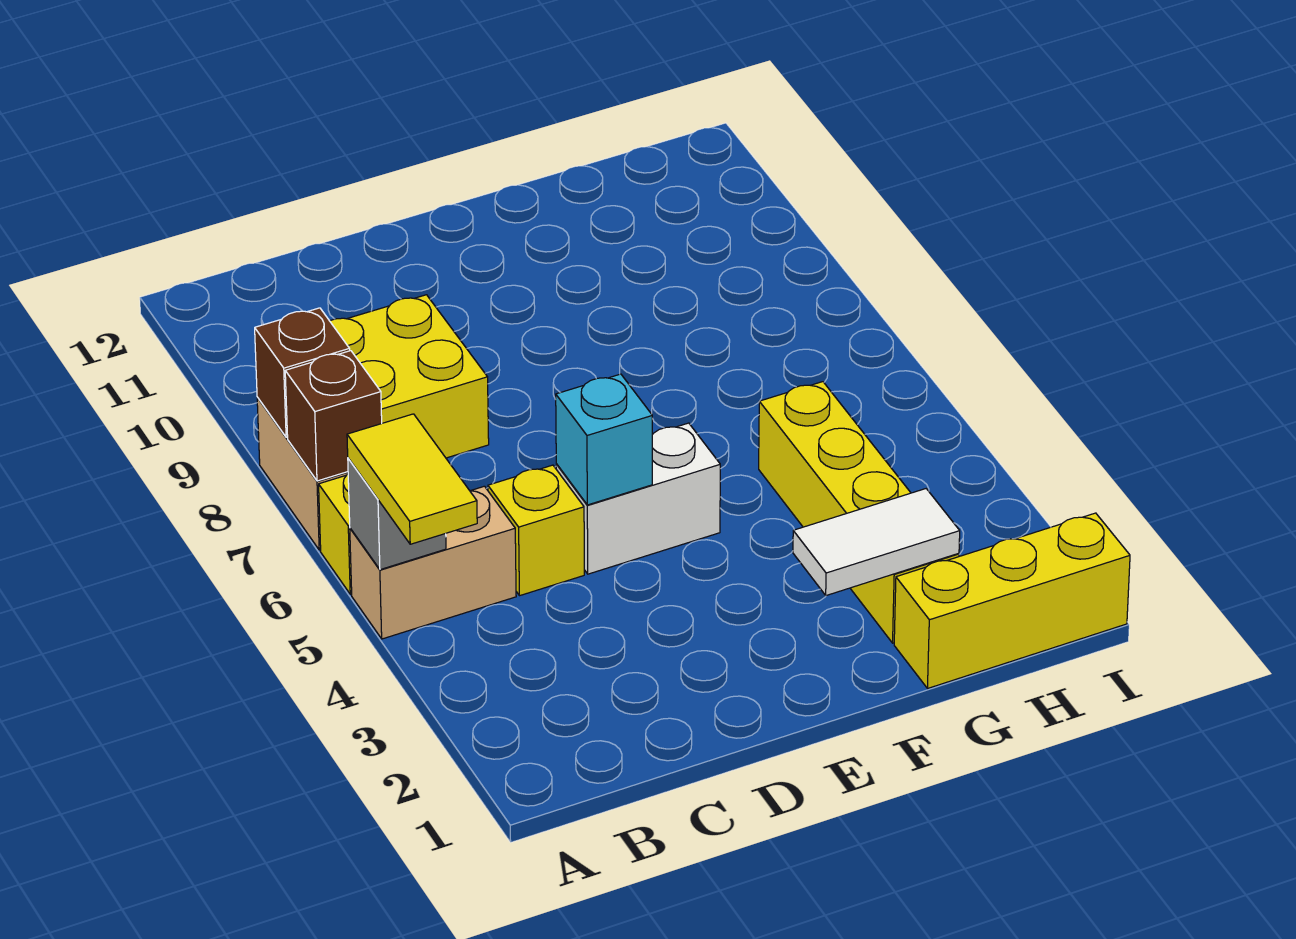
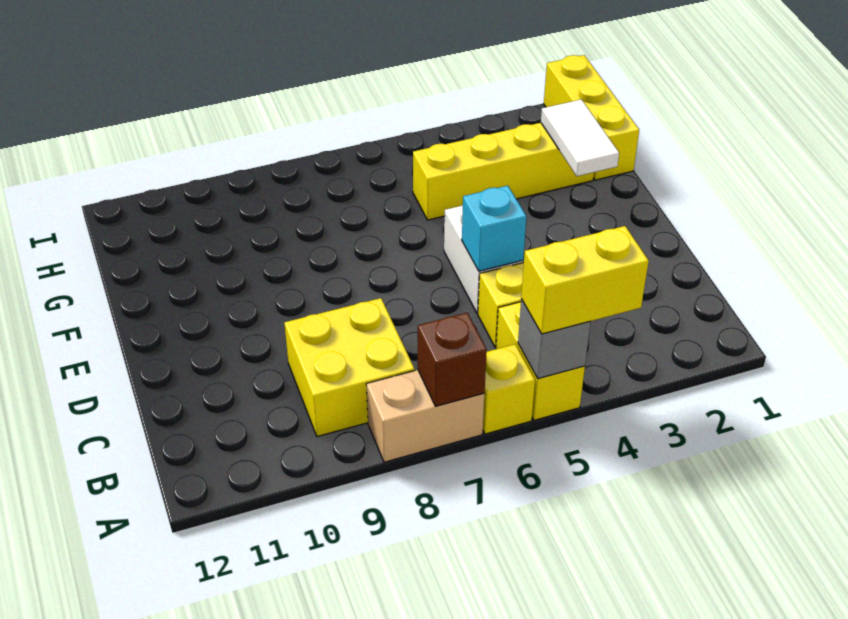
yellow tile A4:A5 level 3 -> yellow brick A4:A5 level 3
tan brick A5:B5 level 1 -> yellow brick A5:B5 level 1
brown brick A8 level 2 -> none

